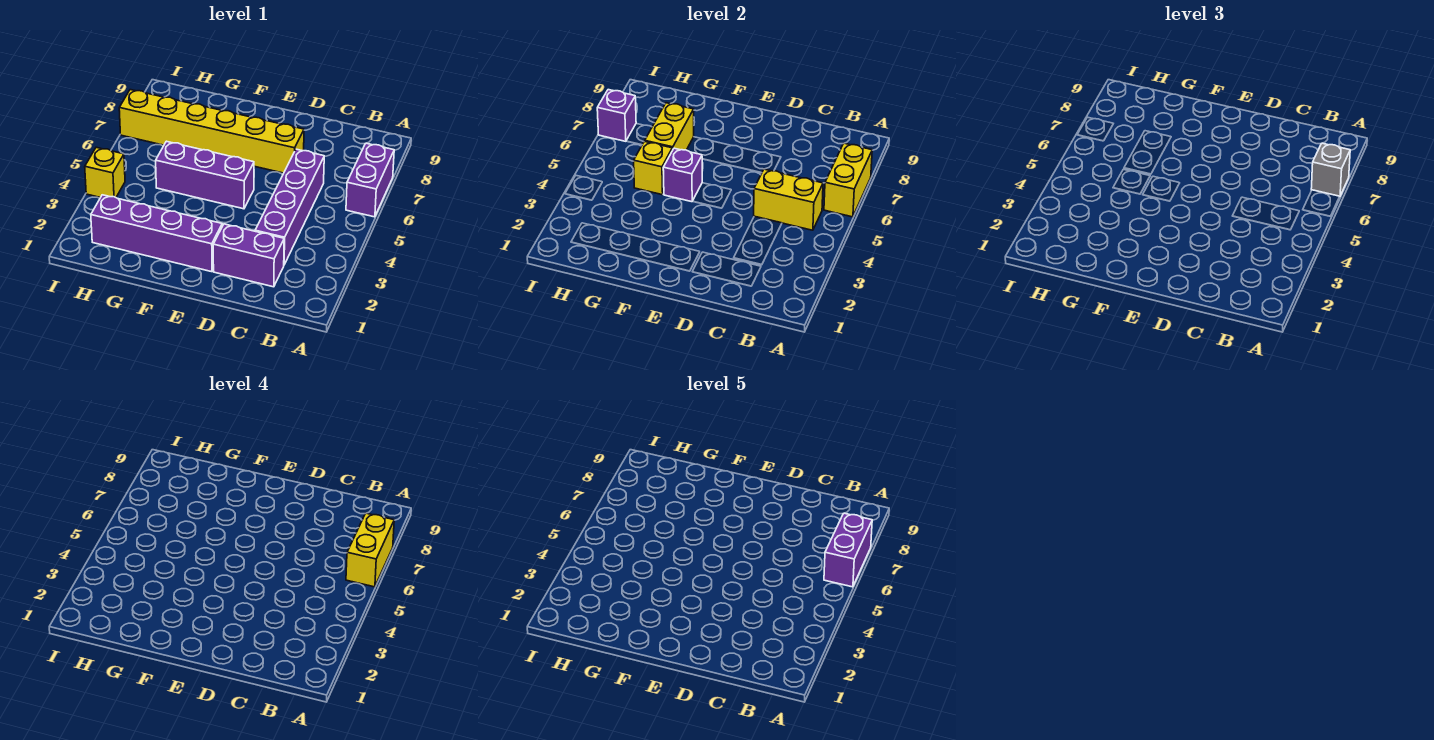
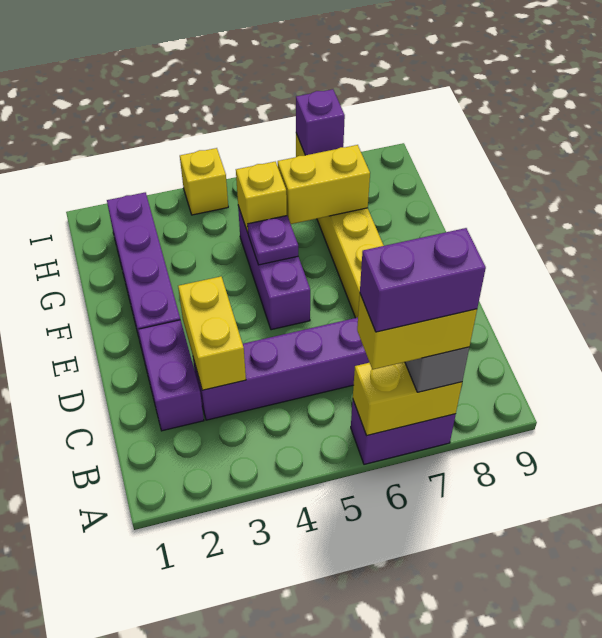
yellow brick B5:C5 level 2 -> yellow brick C3:D3 level 2
purple brick F5 level 2 -> purple plate F5 level 2

